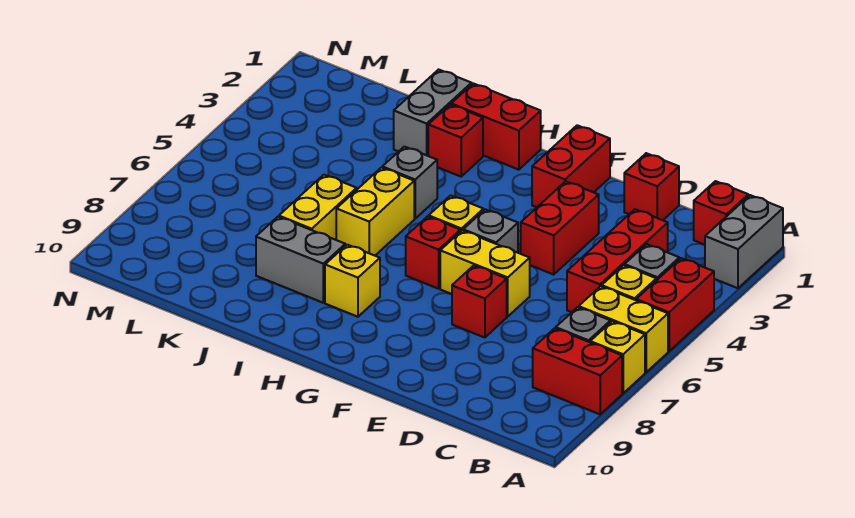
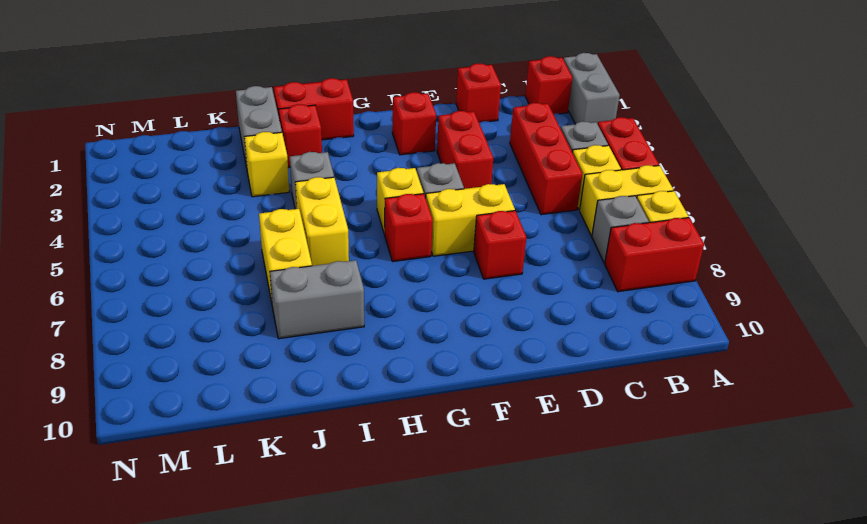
red brick F1:F2 level 1 -> red brick F2 level 1
yellow brick H8 level 1 -> yellow brick J3 level 1

